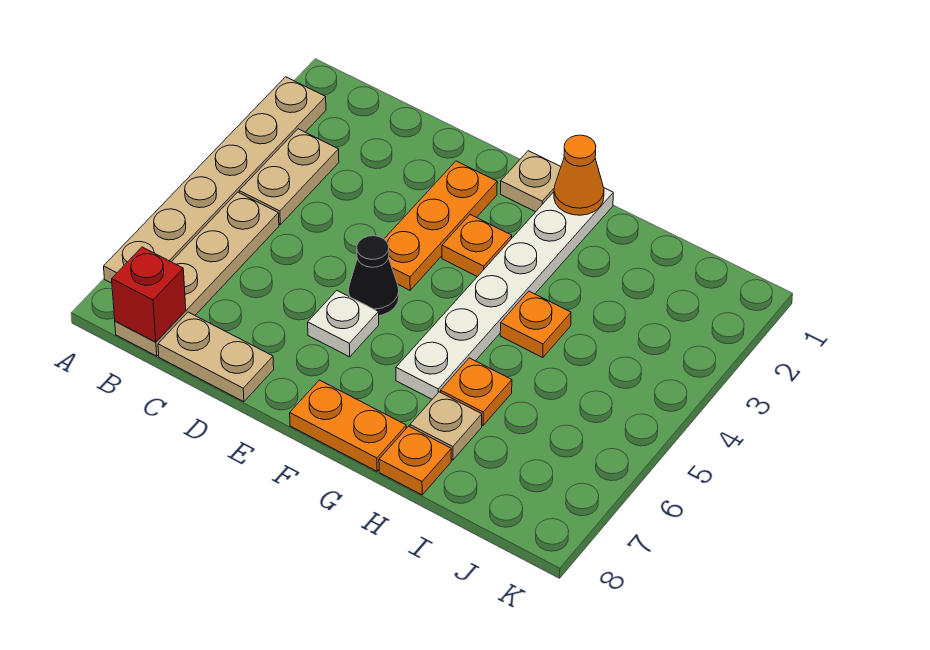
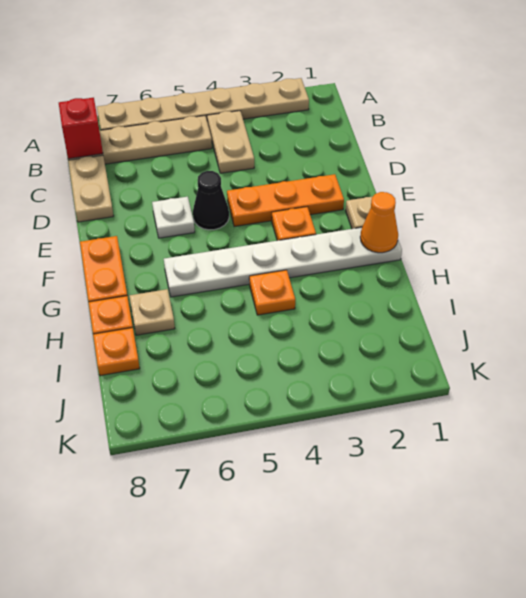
tan plate B3:B4 level 1 -> tan plate B4:C4 level 1
orange plate H6 level 1 -> orange plate I8 level 1

